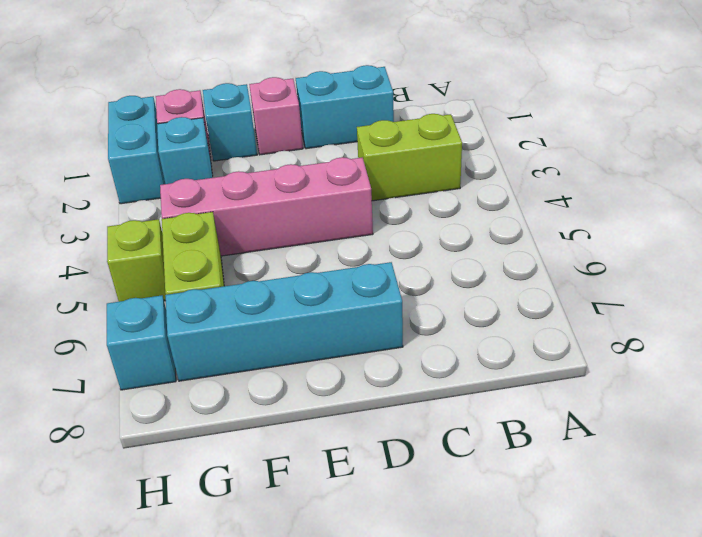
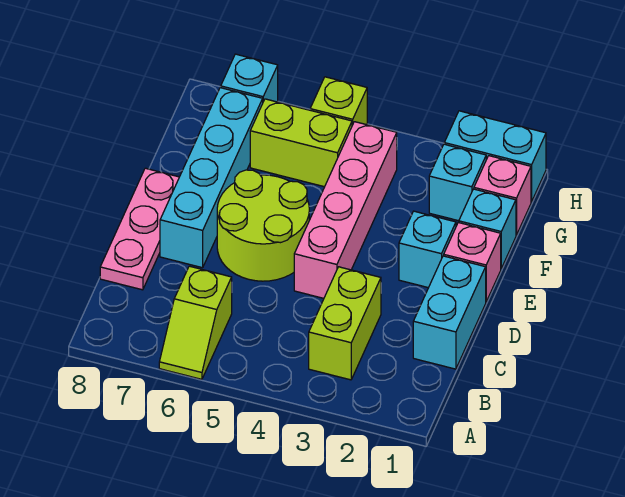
none -> lime slope A6:B6 level 1 top B
none -> pink plate C8:E8 level 1
none -> lime round brick D5:E6 level 1
none -> cyan brick E2 level 1

